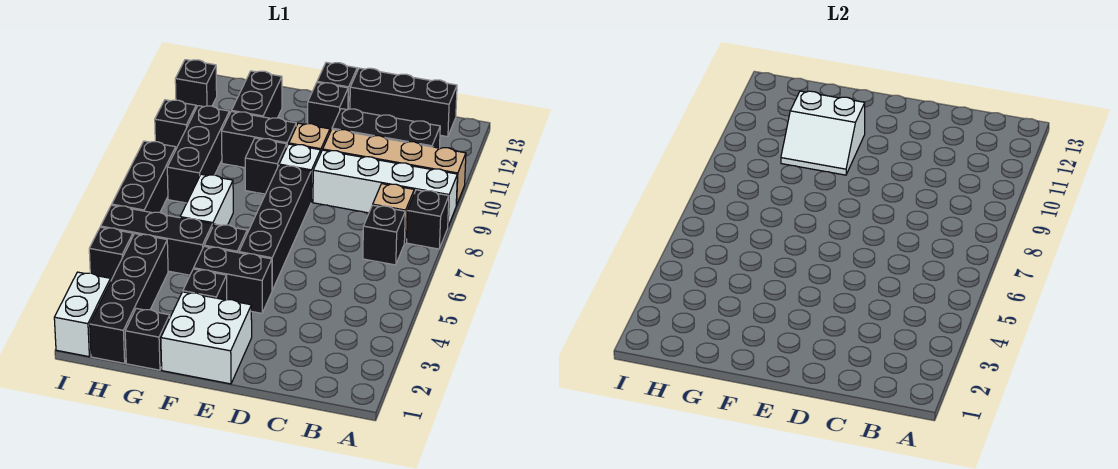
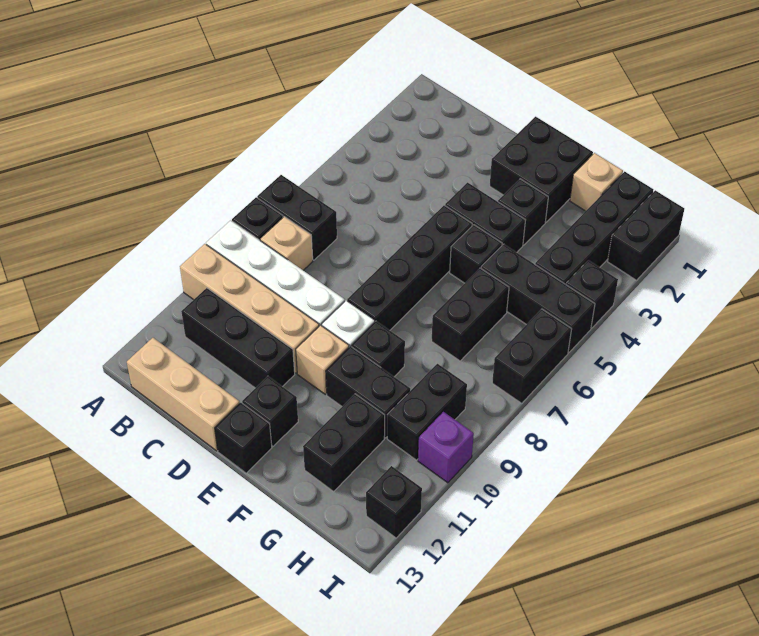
black brick B7 level 1 -> black brick A7:B7 level 1
black brick B13:D13 level 1 -> tan brick B13:D13 level 1
white brick E1:F2 level 1 -> black brick E1:F2 level 1
white slope F10:G11 level 2 top 11 -> none
black brick G1 level 1 -> tan brick G1 level 1
white brick G6:G7 level 1 -> black brick G6:G7 level 1
black brick H8:H10 level 1 -> black brick H9:H10 level 1
white brick I1:I2 level 1 -> black brick I1:I2 level 1
black brick I6:I8 level 1 -> black brick I6:I7 level 1
black brick I10 level 1 -> purple brick I10 level 1

